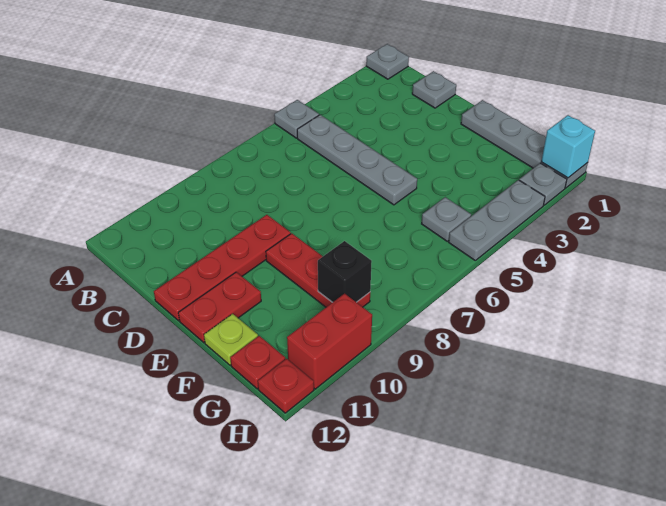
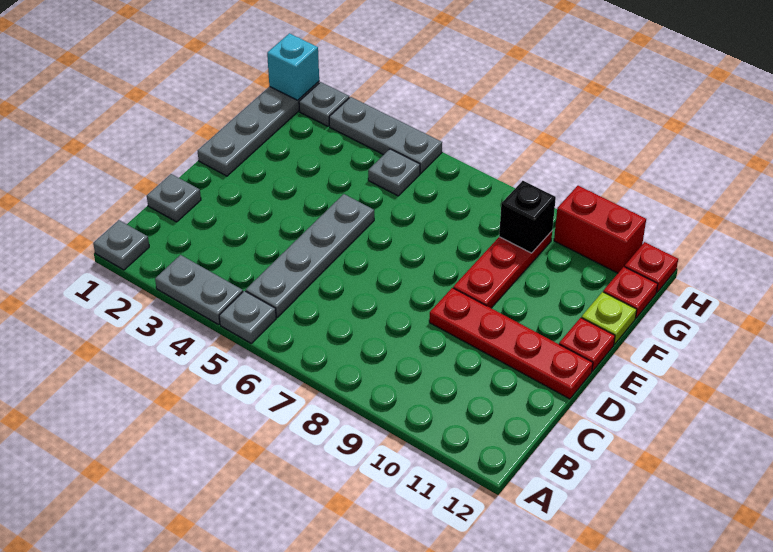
none -> grey plate A3:A4 level 1
red plate E11:E12 level 1 -> red plate E12 level 1

